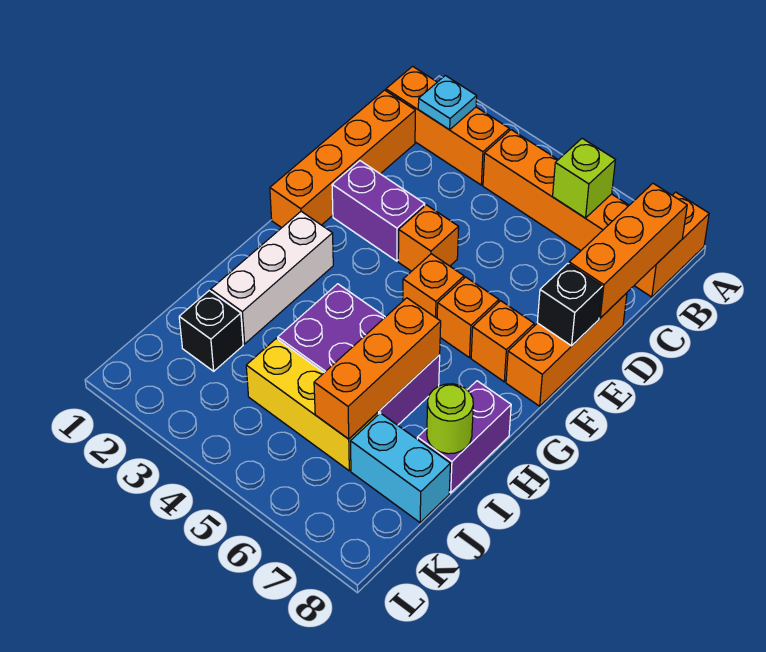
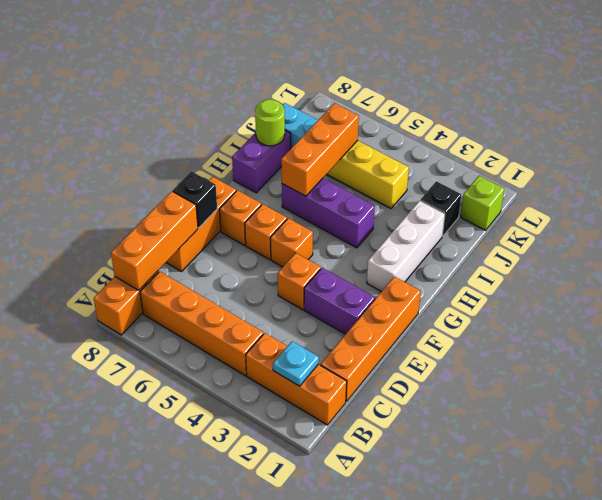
lime brick B6 level 2 -> lime brick K1 level 1
purple brick H4:I6 level 1 -> purple brick H4:H6 level 1

